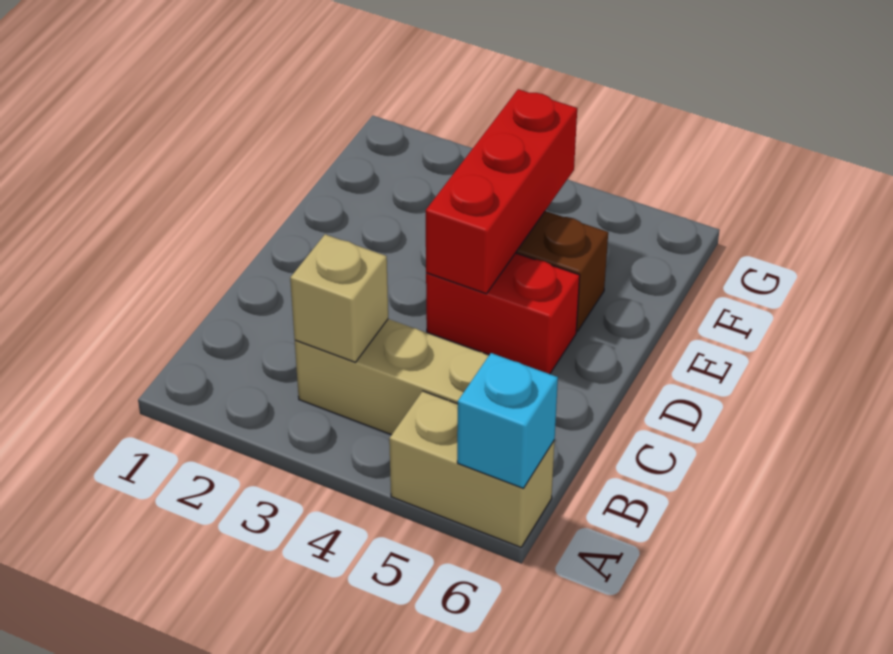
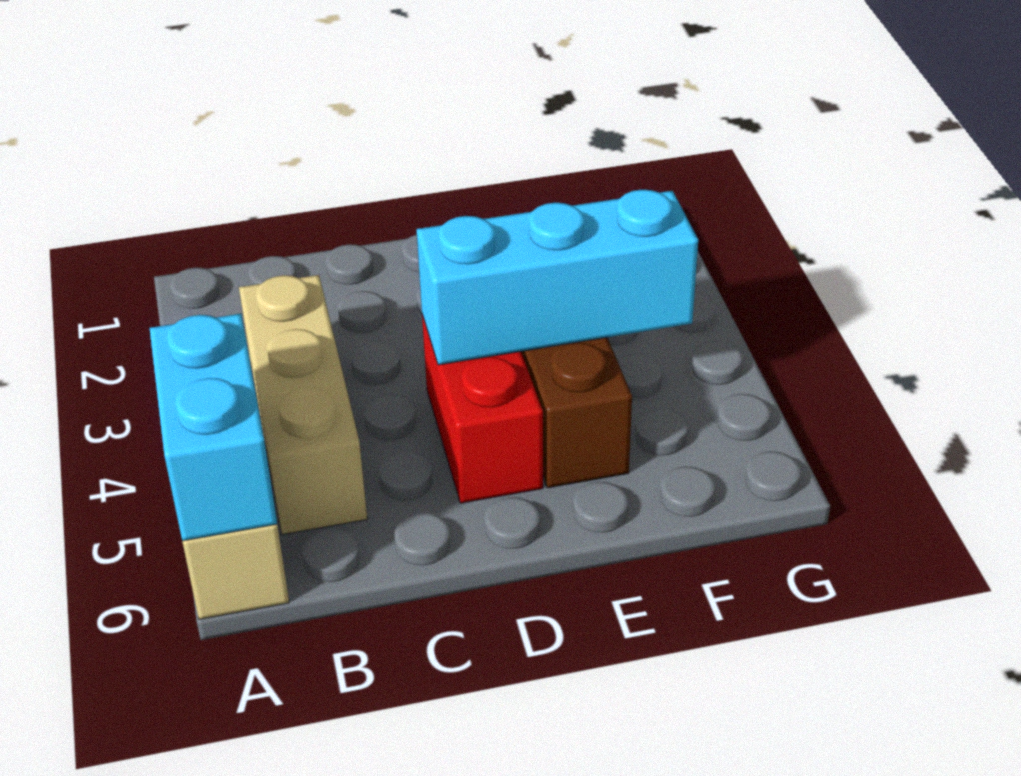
cyan brick A6 level 2 -> cyan brick A5:A6 level 2
tan brick B3 level 2 -> none
red brick D4:F4 level 2 -> cyan brick D4:F4 level 2

